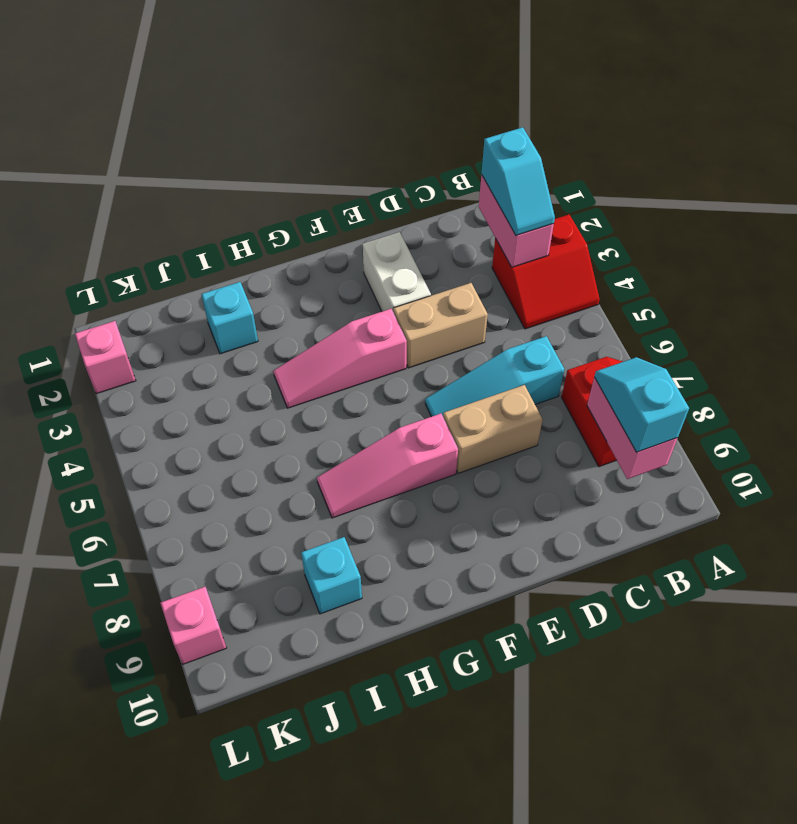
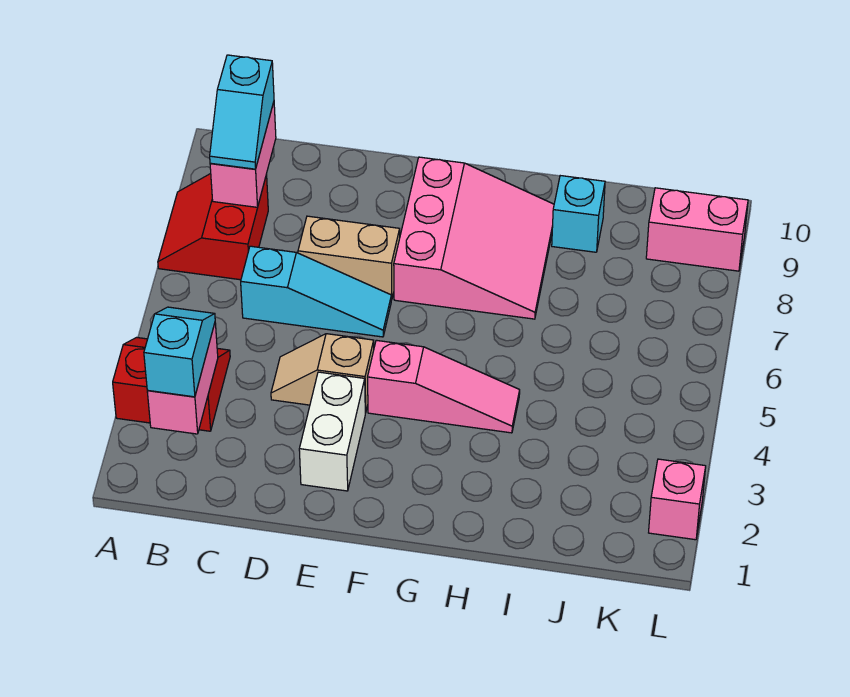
tan brick D4:E4 level 1 -> tan slope D4:E4 level 1 top E
pink slope F7:H7 level 1 top F -> pink slope F7:H9 level 1 top F
cyan brick I2 level 1 -> none
pink brick L9 level 1 -> pink brick K9:L9 level 1

